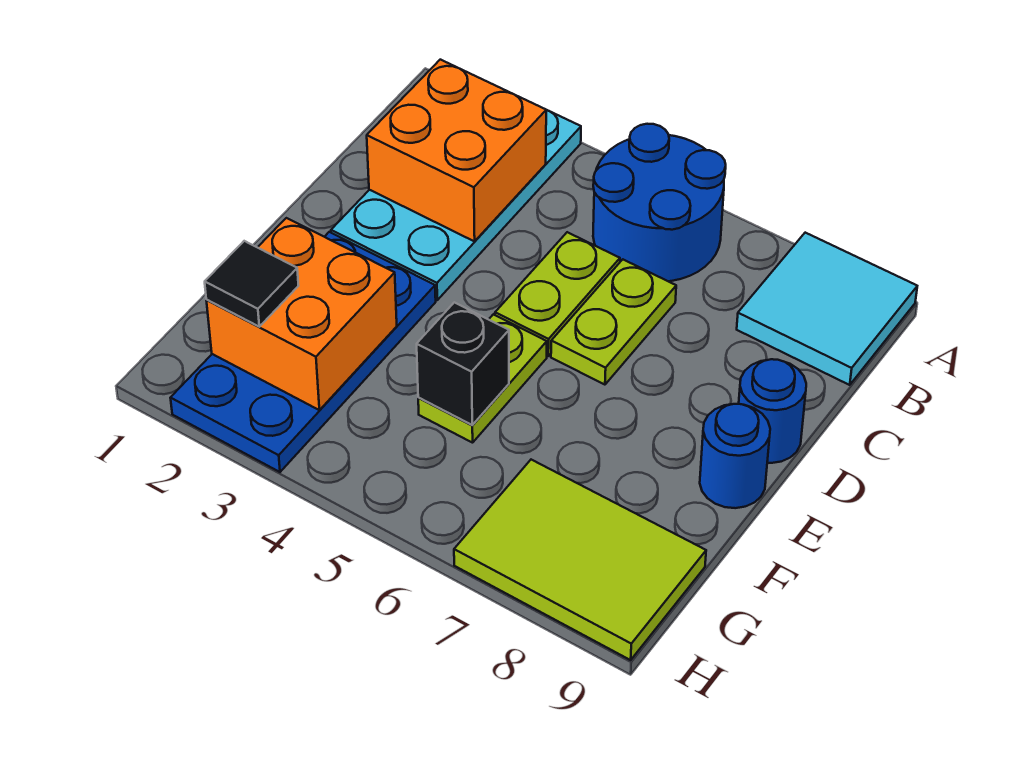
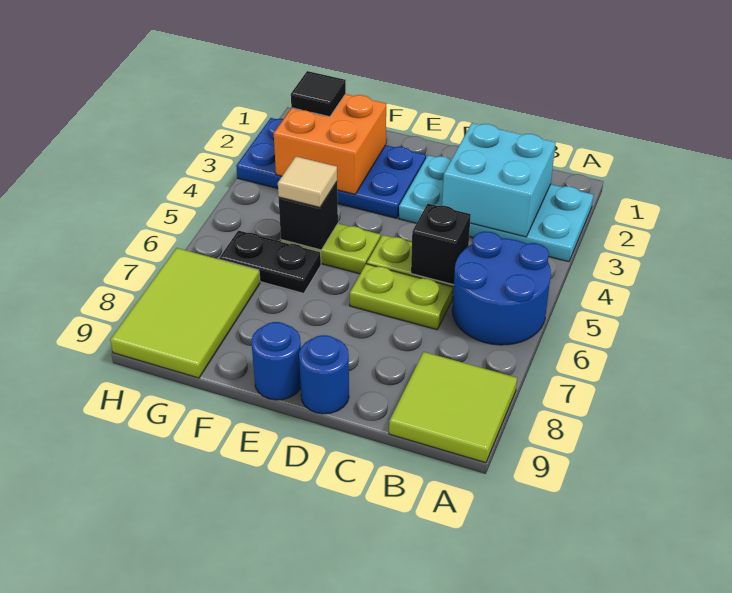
cyan tile A8:B9 level 1 -> lime tile A8:B9 level 1
orange brick B2:C3 level 2 -> cyan brick B2:C3 level 2
none -> black brick C5 level 2
none -> tan tile F5 level 3
none -> black plate F6:G6 level 1

